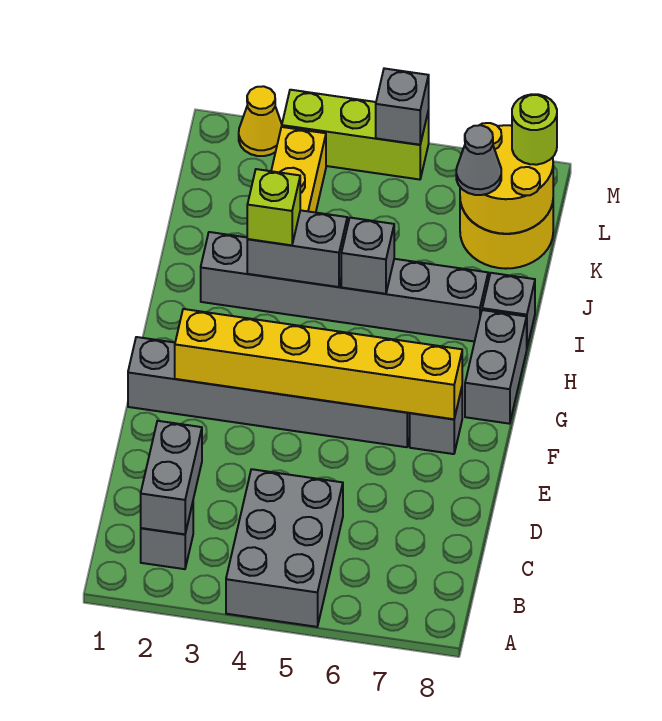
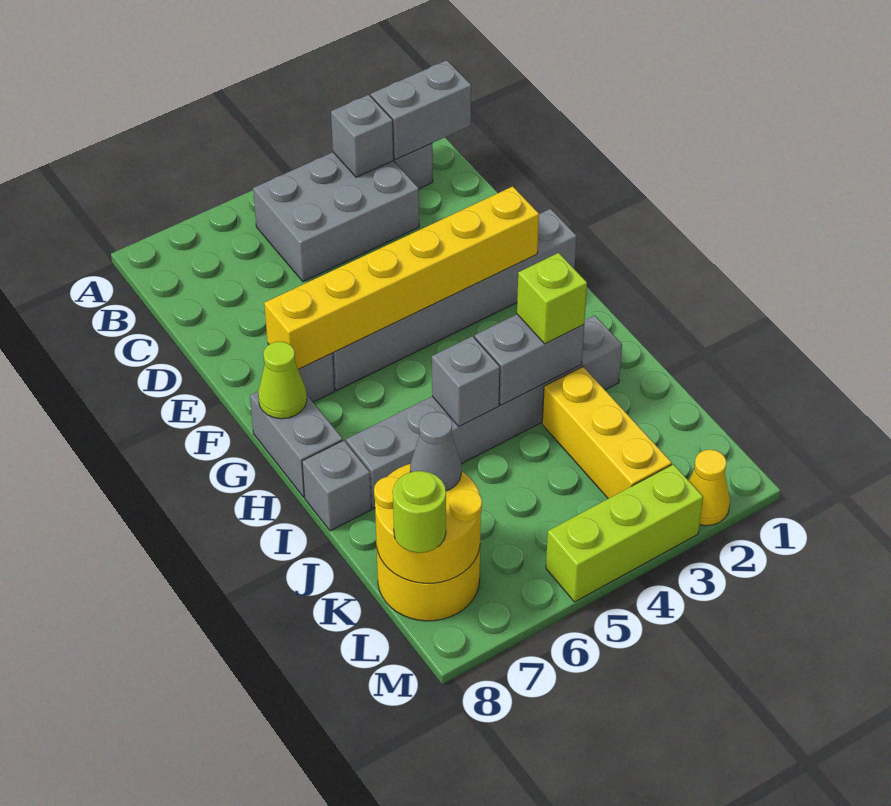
grey brick A4:C5 level 1 -> grey brick B3:C5 level 1
grey brick B2:C2 level 2 -> grey brick B1:B2 level 2
none -> lime cone G8 level 2
grey brick M5 level 2 -> grey brick B3 level 2

